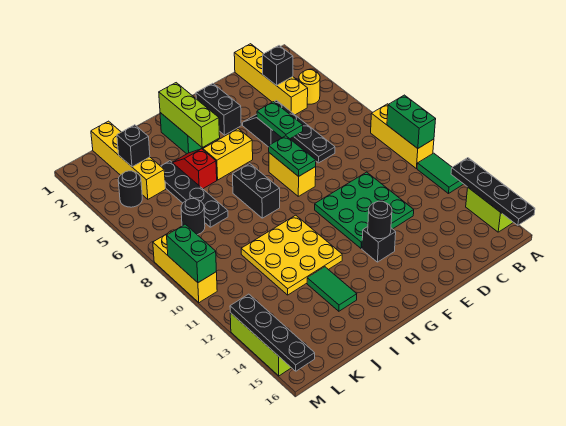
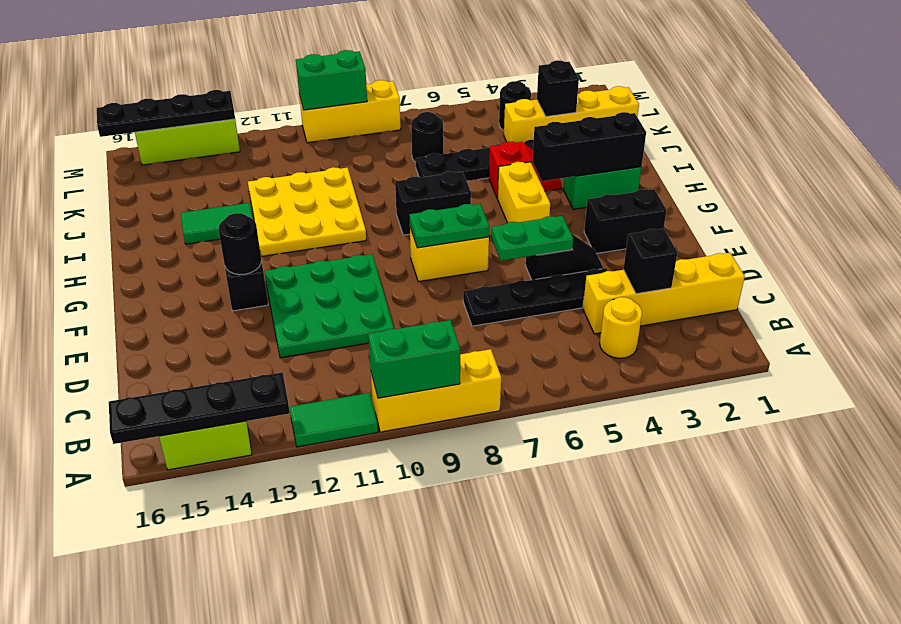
lime brick H2:H4 level 2 -> black brick H2:H4 level 2

